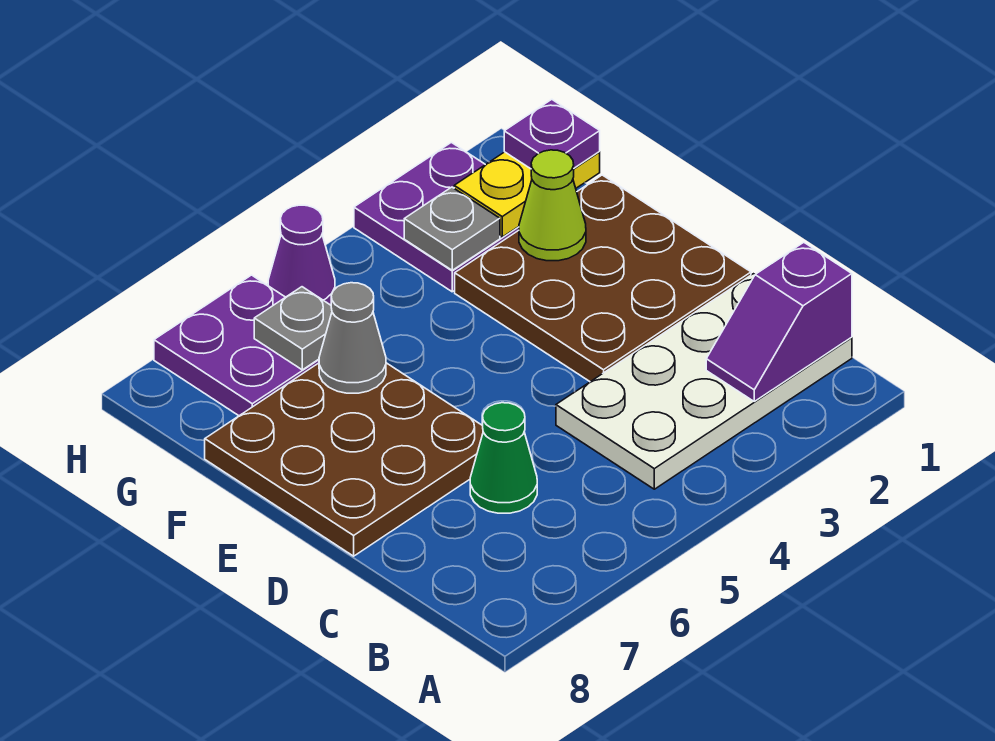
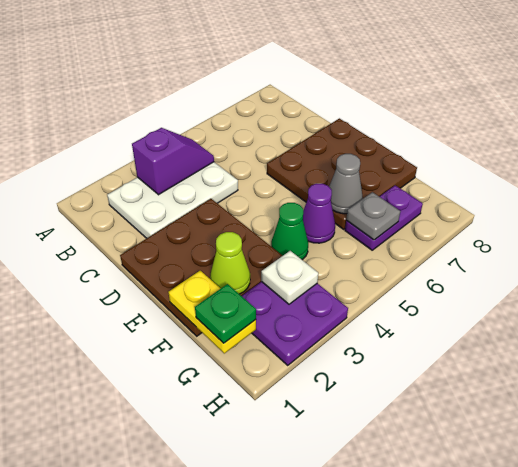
white plate B1:C4 level 1 -> white plate B2:C4 level 1
purple slope B1:B2 level 2 top 1 -> purple slope B3:B4 level 2 top 3
green cone C6 level 1 -> green cone F4 level 1
yellow plate G1:G2 level 2 -> yellow plate F1:G1 level 2
purple plate G1 level 3 -> green plate G1 level 3
grey plate G3 level 2 -> white plate G3 level 2
purple plate G6:H7 level 1 -> purple plate G6:G7 level 1
purple cone H5 level 1 -> purple cone F5 level 1

